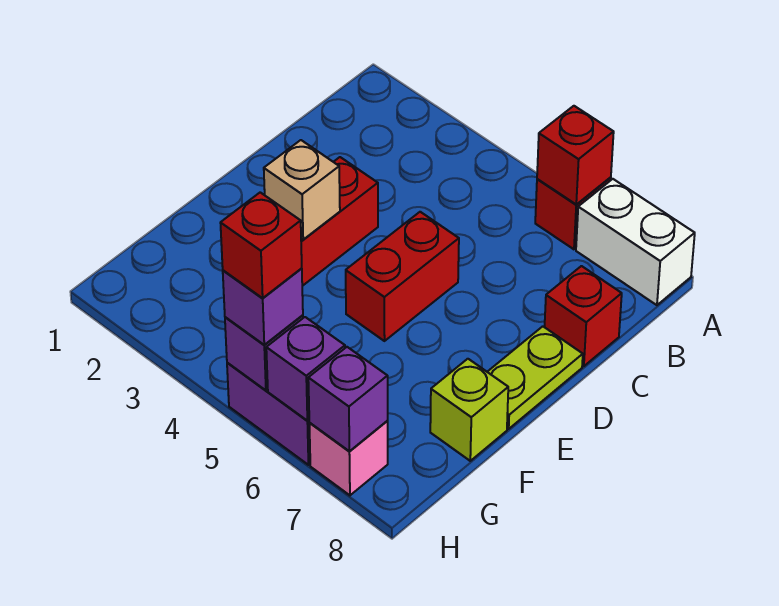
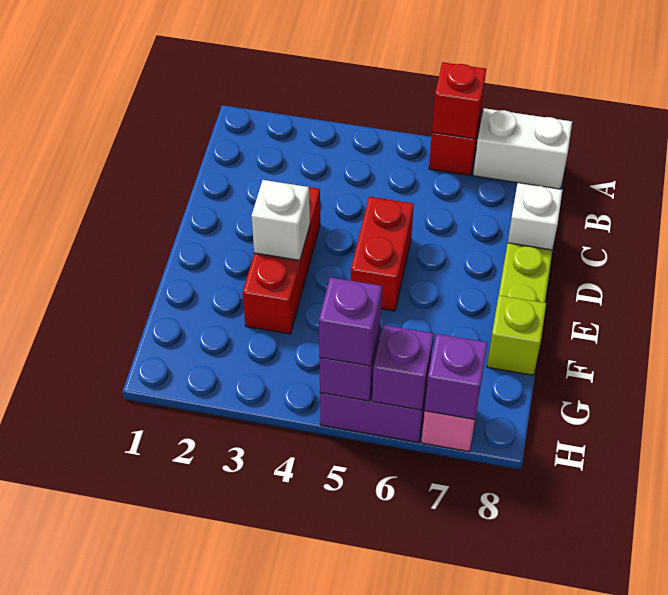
red brick C8 level 1 -> white brick C8 level 1
tan brick E3 level 2 -> white brick E3 level 2
red brick H5 level 4 -> none

